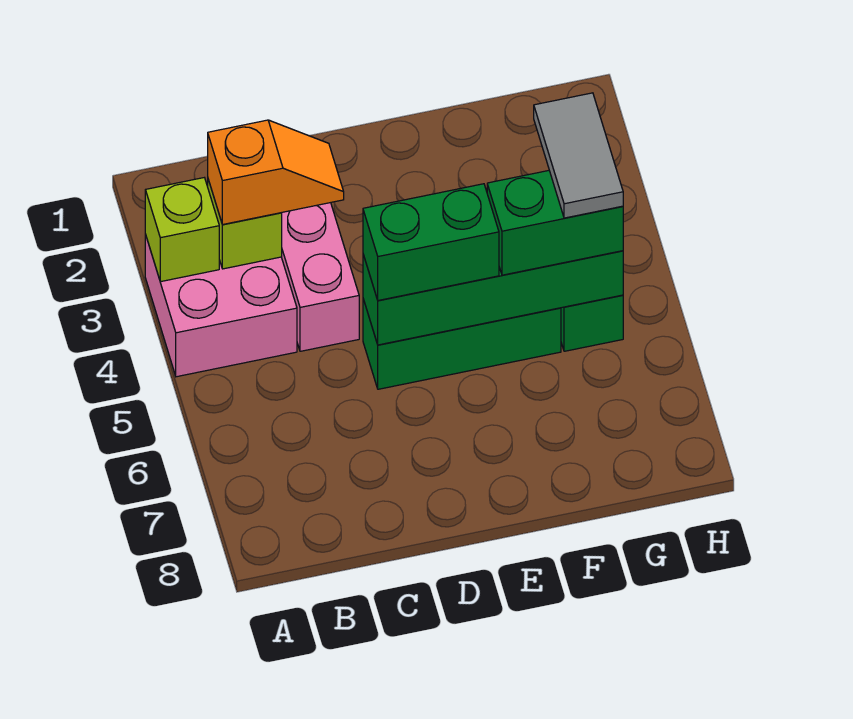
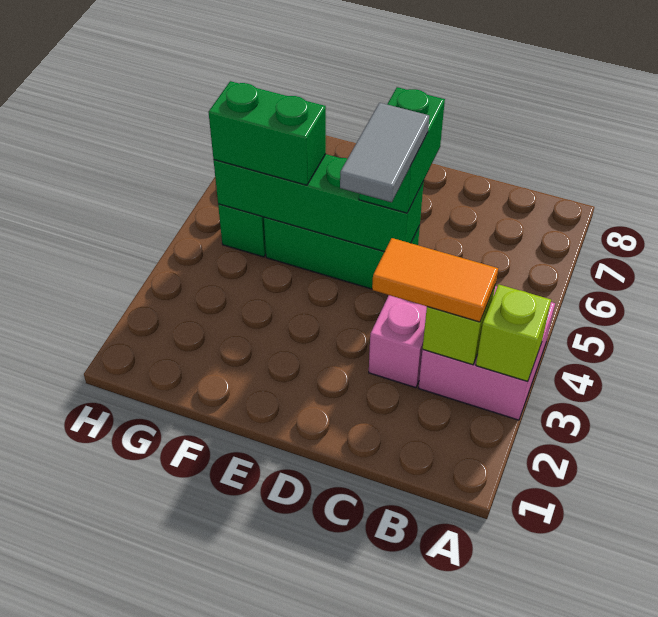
orange slope B3:C3 level 3 top B -> orange tile B3:C3 level 3
green brick D5:E5 level 3 -> green brick D5:D6 level 3
grey tile G4:G5 level 4 -> grey tile D4:D5 level 4

